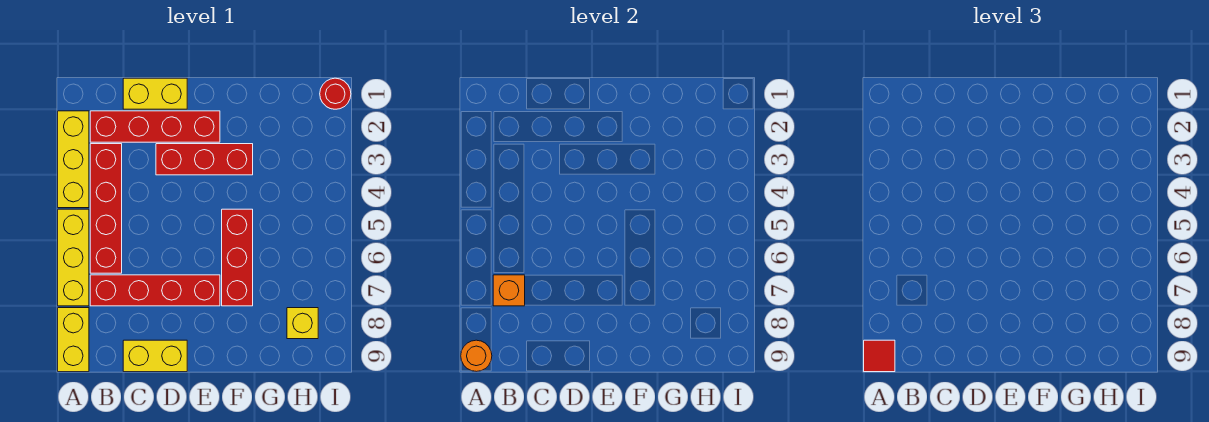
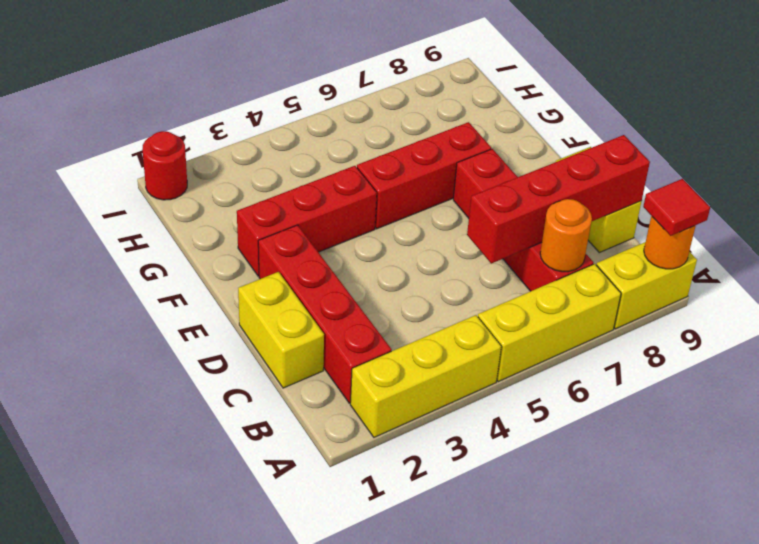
red brick B3:B6 level 1 -> red brick C6:C9 level 2
orange brick B7 level 2 -> orange round brick B7 level 2
red brick D3:F3 level 1 -> red brick F2:F4 level 1
yellow brick H8 level 1 -> none

